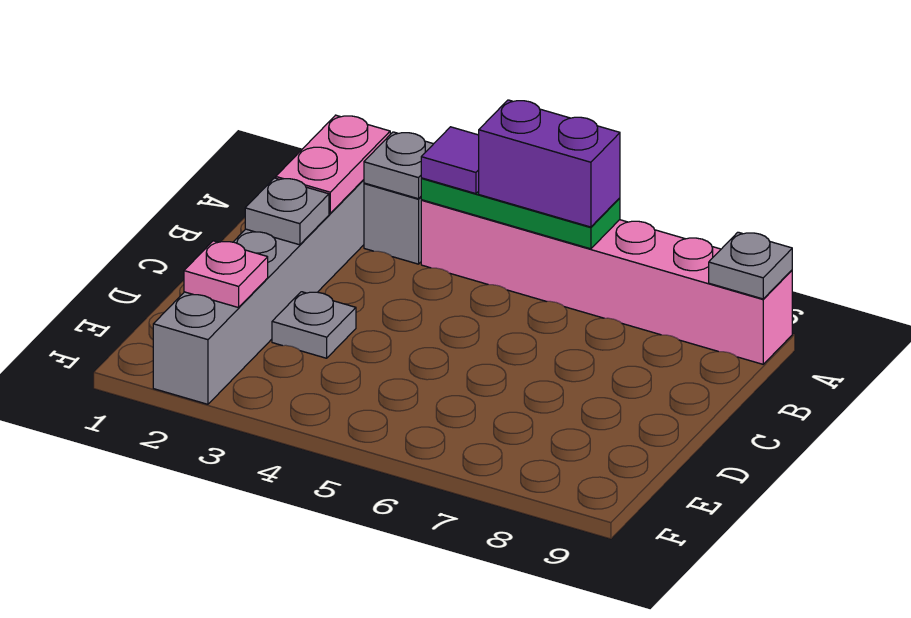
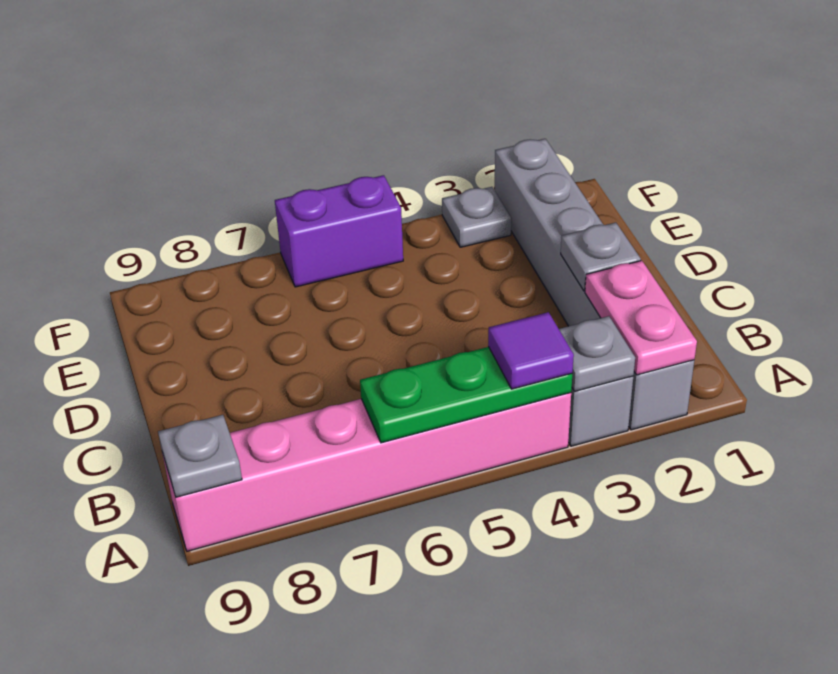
purple brick A5:A6 level 3 -> purple brick F5:F6 level 1
grey plate D3 level 1 -> grey plate F3 level 1
pink plate E2 level 2 -> none

